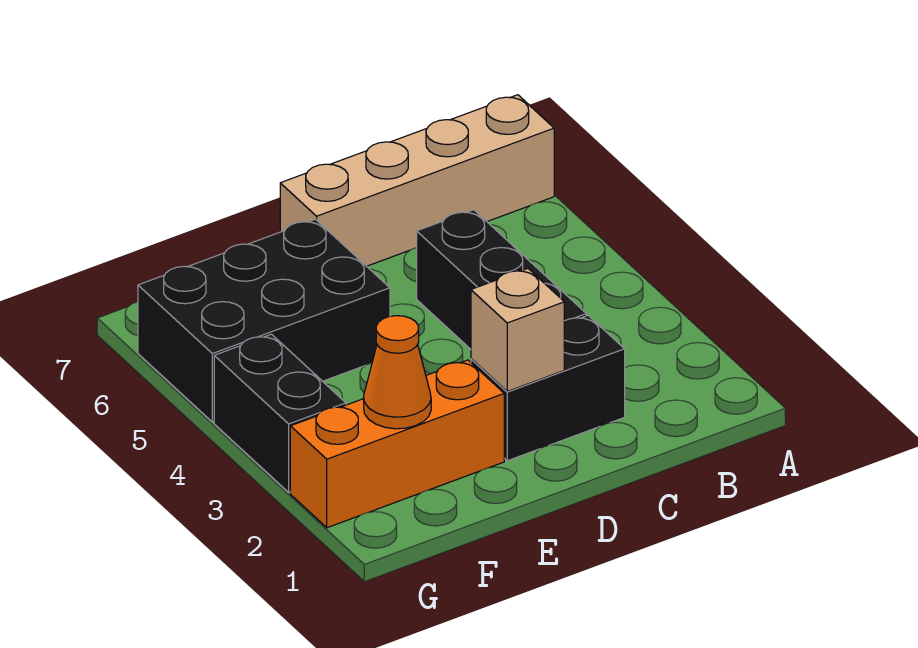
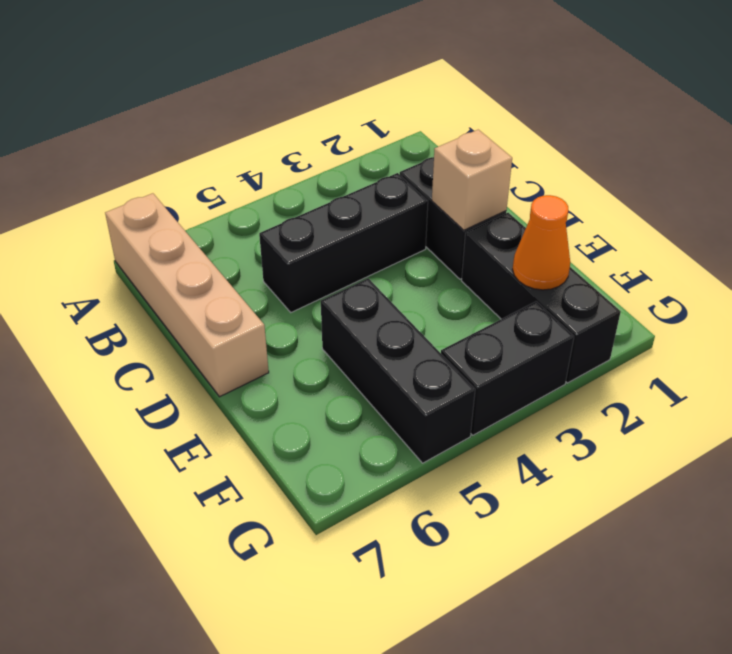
orange brick E2:G2 level 1 -> black brick E2:G2 level 1
black brick E5:G6 level 1 -> black brick E5:G5 level 1

